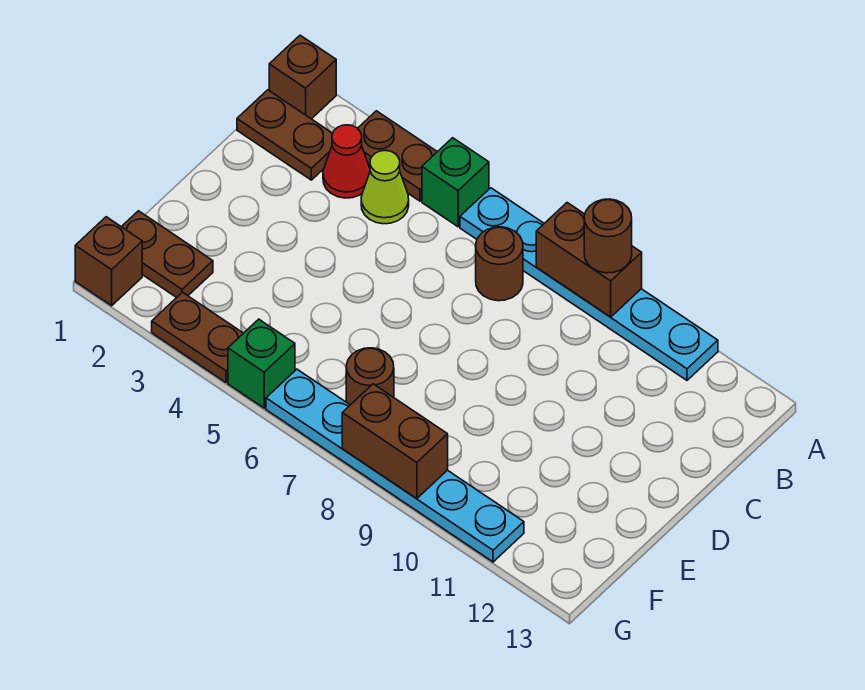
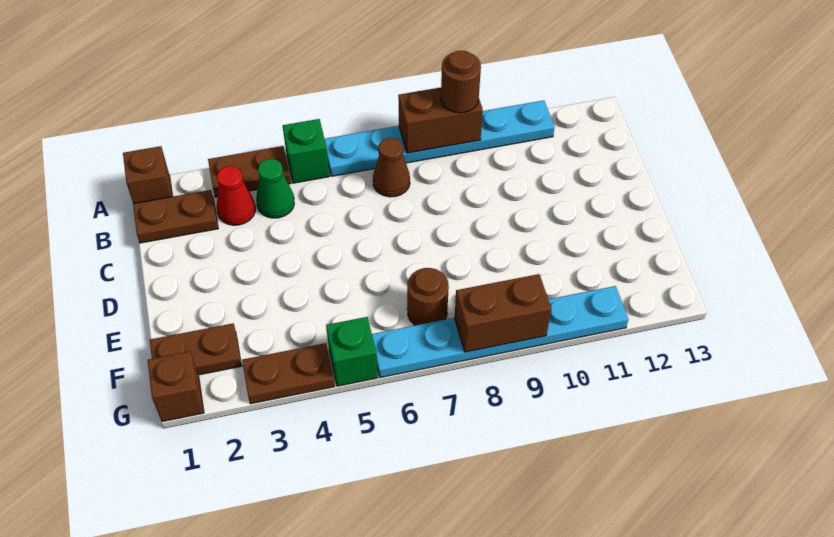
lime cone B4 level 1 -> green cone B4 level 1
brown round brick B7 level 1 -> brown cone B7 level 1

